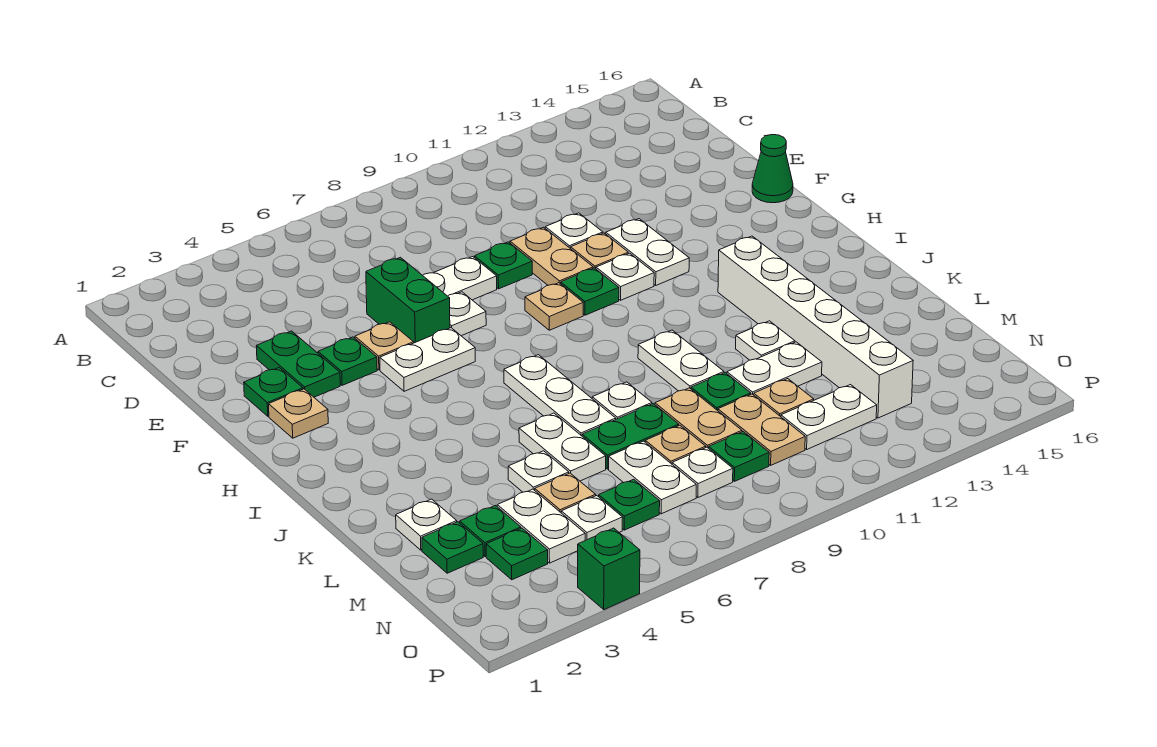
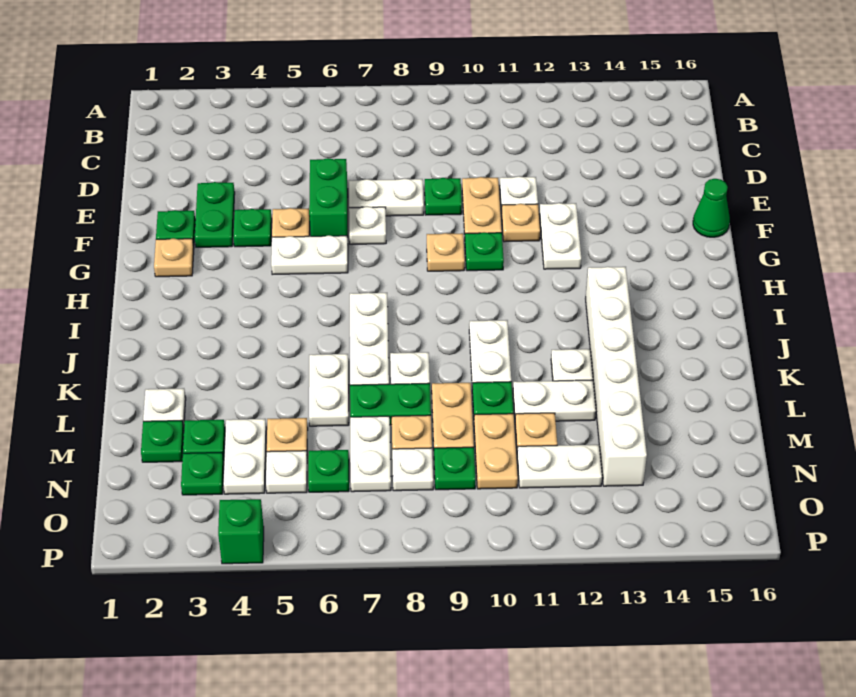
white plate G11 level 1 -> none
white plate L5 level 1 -> none

